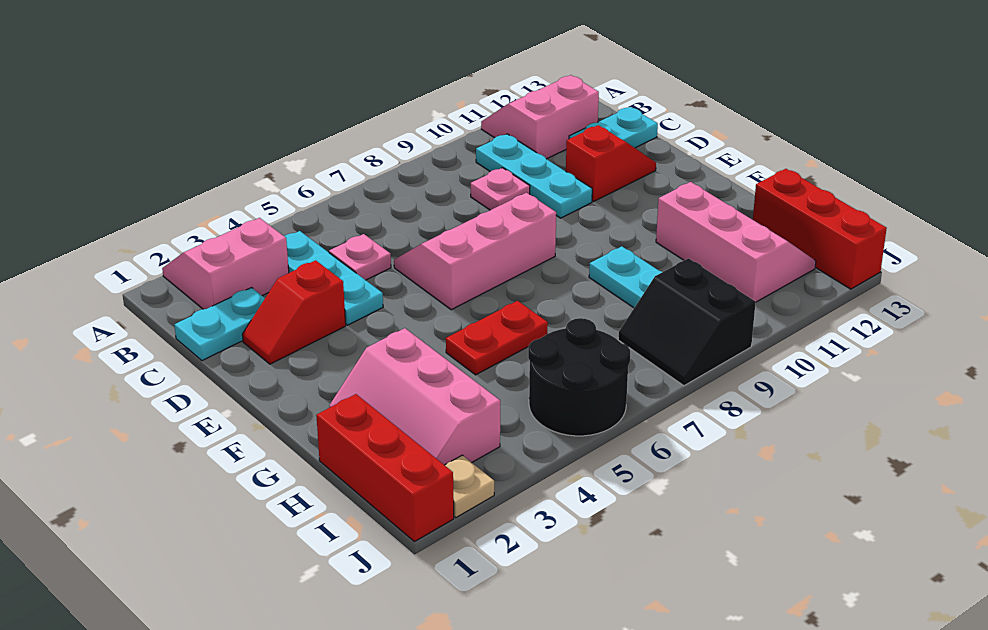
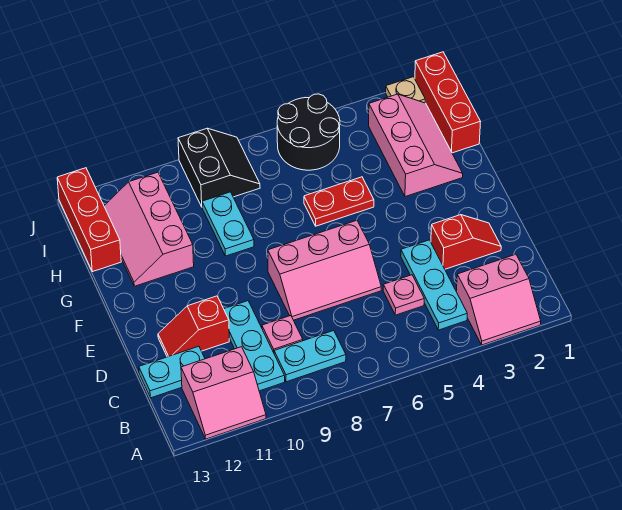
cyan plate C1:C2 level 1 -> cyan plate B8:B9 level 1

